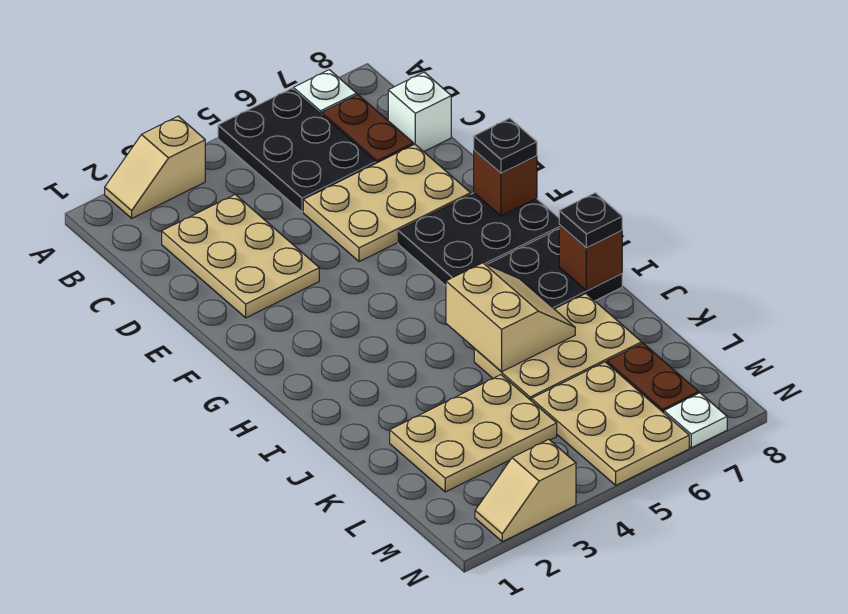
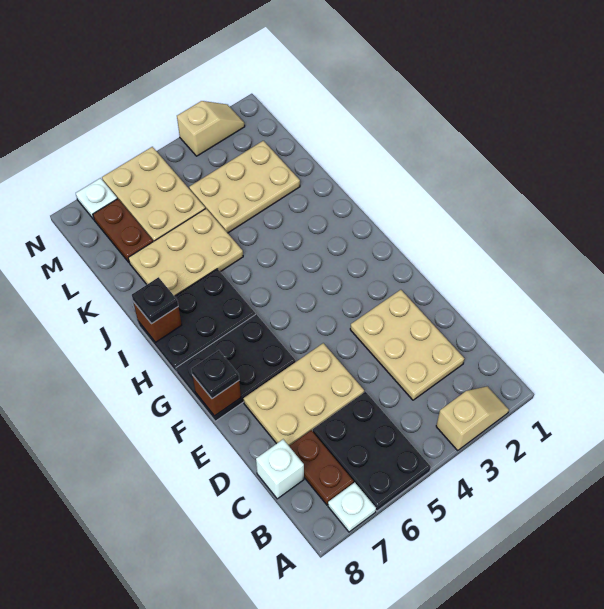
tan slope I5:J6 level 2 top 5 -> none

